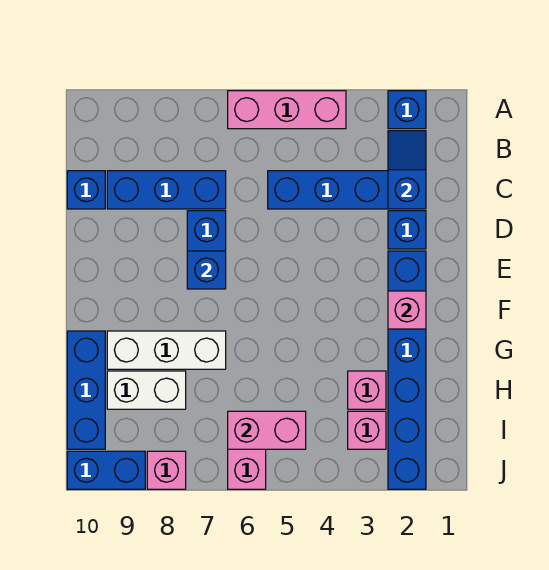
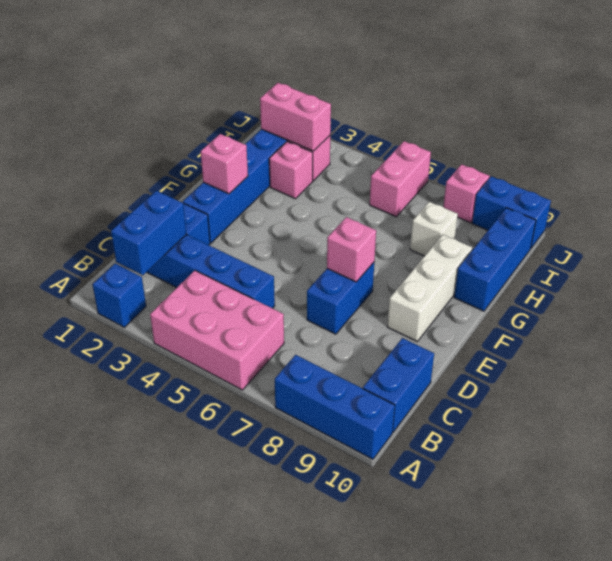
pink brick A4:A6 level 1 -> pink brick A4:B6 level 1
blue slope B2:C2 level 2 top C -> blue brick B2:C2 level 2
blue brick C7:C9 level 1 -> blue brick A8:A10 level 1
blue brick C10 level 1 -> blue brick B10:C10 level 1
blue brick E7 level 2 -> pink brick E7 level 2
white brick G7:G9 level 1 -> white brick E9:G9 level 1
white brick H8:H9 level 1 -> white brick H8 level 1
pink brick I5:I6 level 2 -> pink brick I2:I3 level 2

